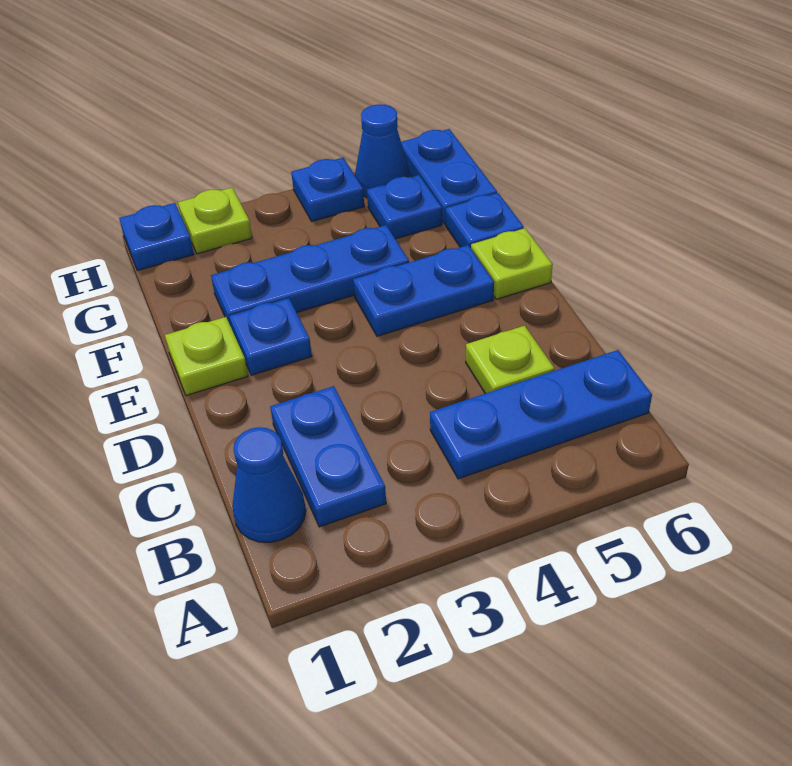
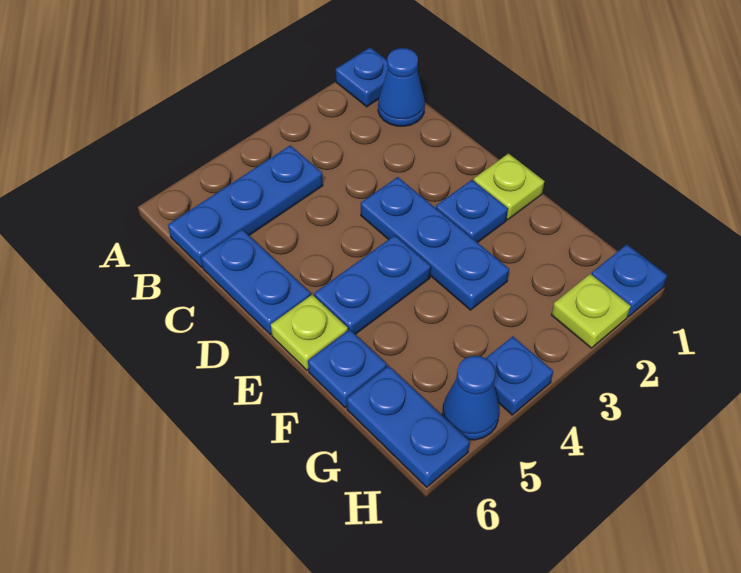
blue plate B2:C2 level 1 -> blue plate C6:D6 level 1
lime plate C5 level 1 -> none
blue plate F2:F4 level 1 -> blue plate D3:F3 level 1
blue plate G5 level 1 -> blue plate A1 level 1

